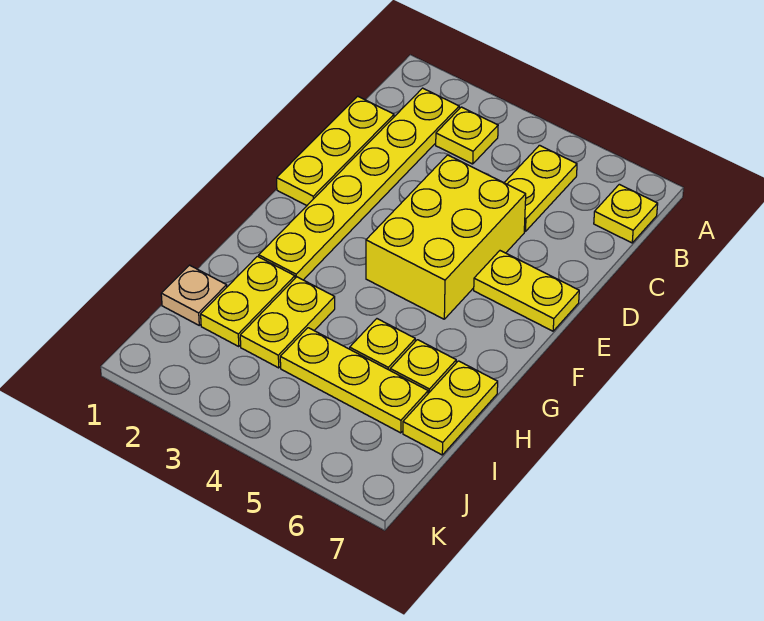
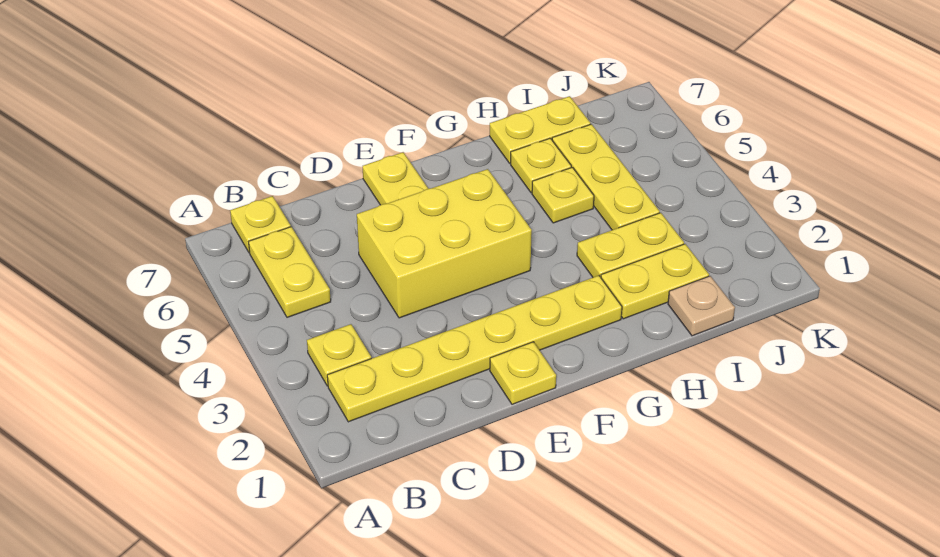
yellow plate B5:C5 level 1 -> yellow plate B5:B6 level 1
yellow plate C1:E1 level 1 -> yellow plate E1 level 1

